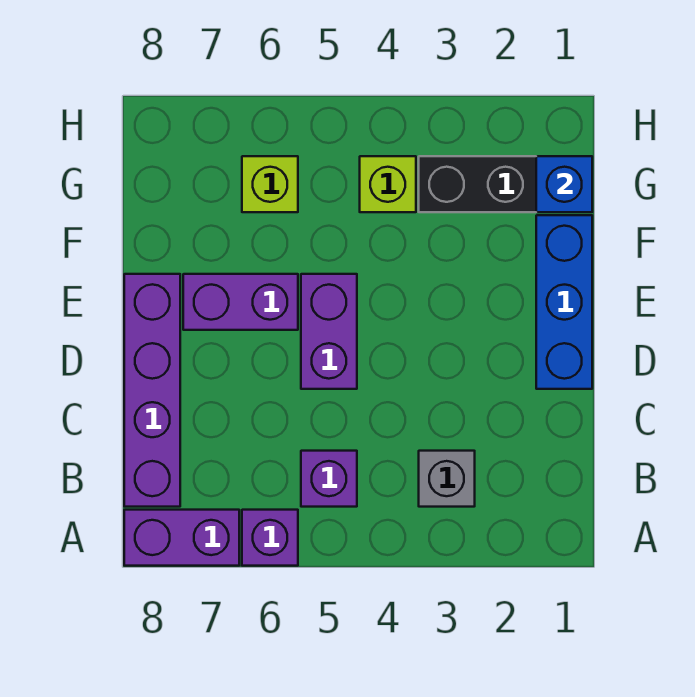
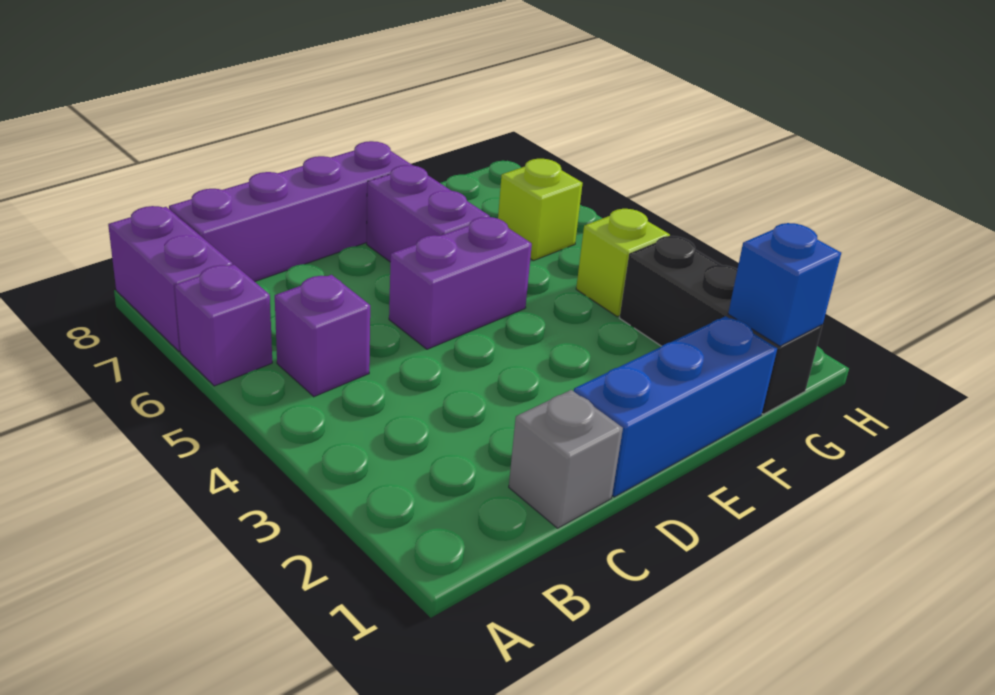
grey brick B3 level 1 -> grey brick C1 level 1

